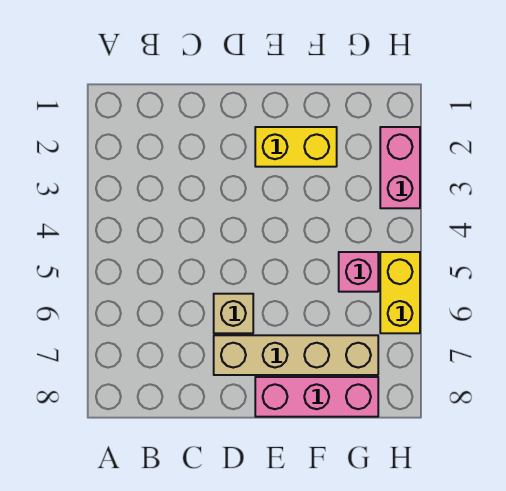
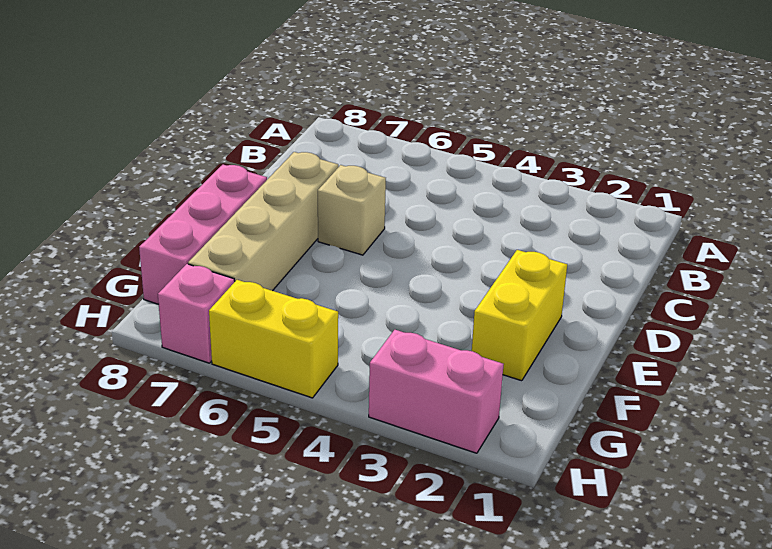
pink brick G5 level 1 -> pink brick H7 level 1

